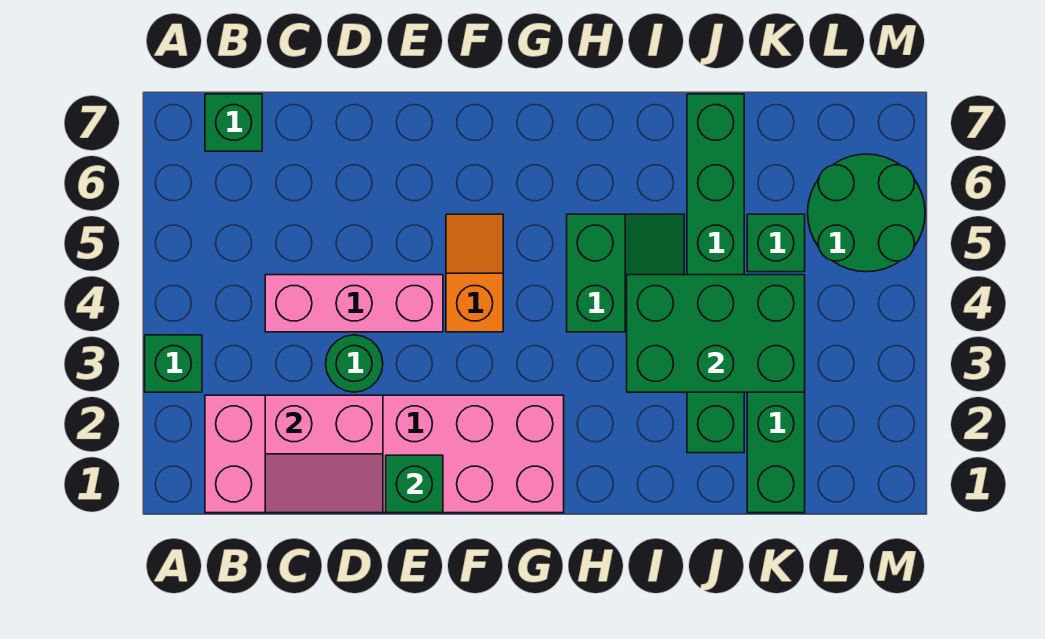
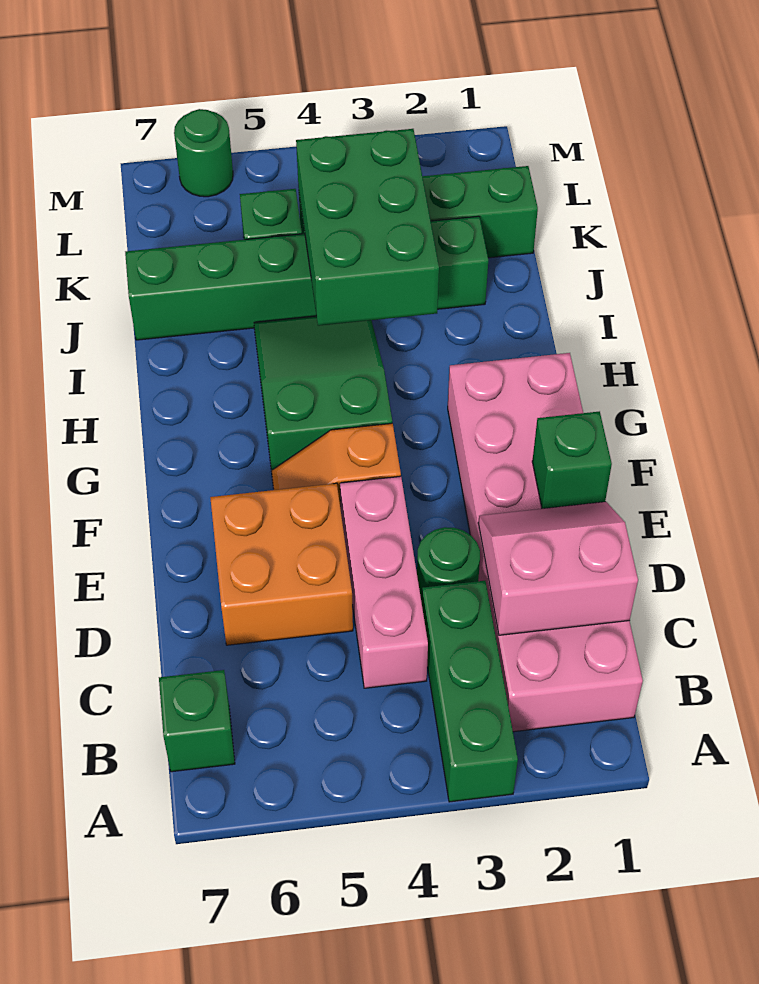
green brick A3 level 1 -> green brick A3:C3 level 1
pink slope C1:D2 level 2 top 2 -> pink slope C1:D2 level 2 top C
none -> orange brick D5:E6 level 1
green slope H4:I5 level 1 top H -> green slope G4:I5 level 1 top G
green round brick L5:M6 level 1 -> green round brick M6 level 1

